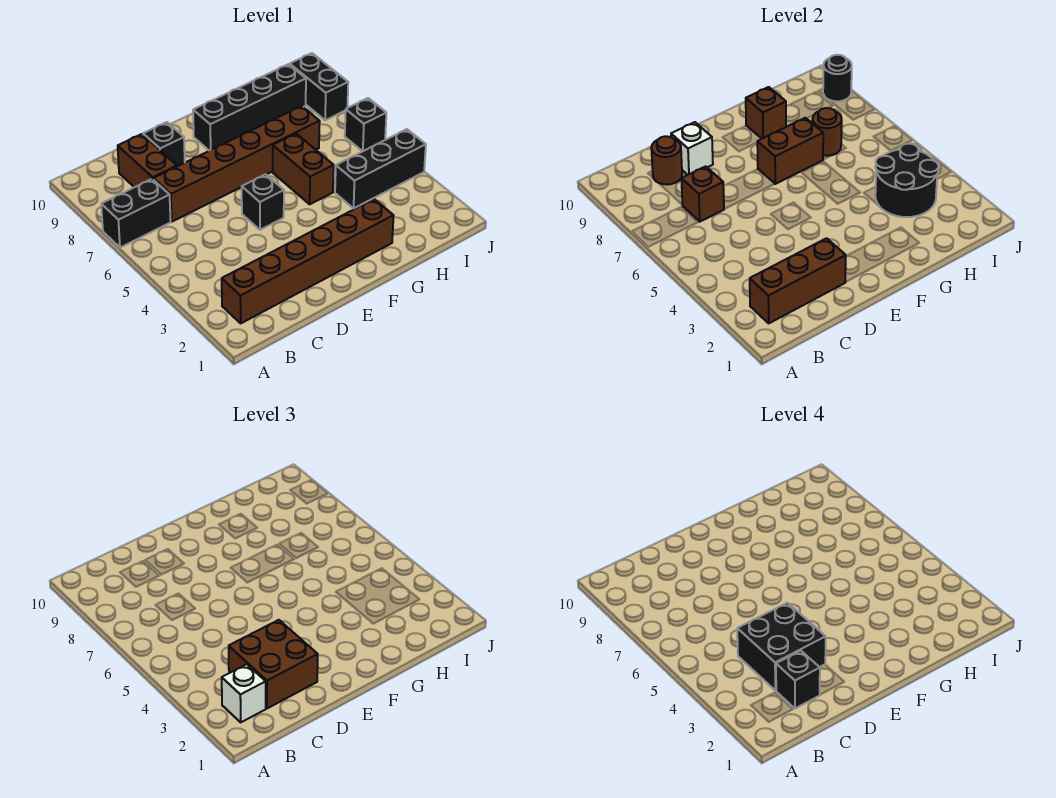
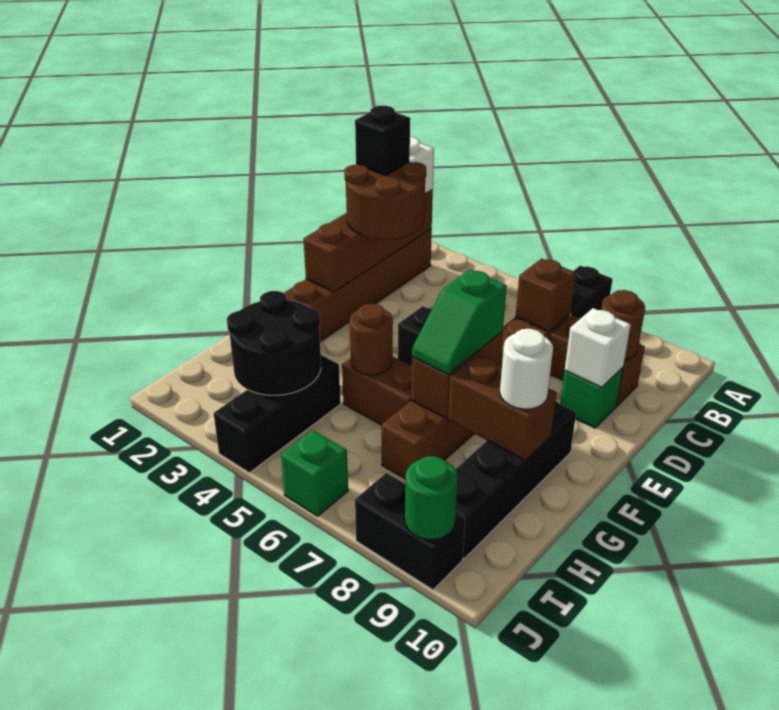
brown brick B2:D2 level 2 -> brown brick B2:E2 level 2
brown brick C2:D3 level 3 -> brown round brick C2:D3 level 3
black brick C3:D4 level 4 -> none
black brick D9 level 1 -> green brick D9 level 1
none -> green slope F7:G7 level 3 top F
brown brick G9 level 2 -> brown brick G8:G9 level 2
none -> white round brick G9 level 3
brown round brick H7 level 2 -> brown round brick G5 level 2
black brick J6 level 1 -> green brick J6 level 1
black round brick J9 level 2 -> green round brick J9 level 2

